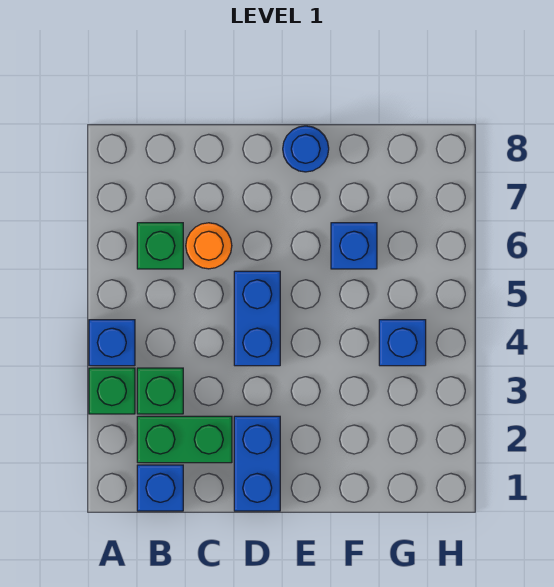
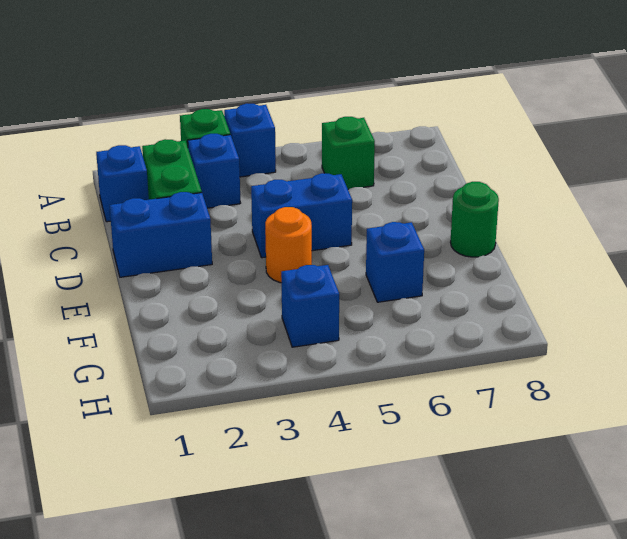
green brick B3 level 1 -> blue brick B3 level 1
orange round brick C6 level 1 -> orange round brick E4 level 1
blue round brick E8 level 1 -> green round brick E8 level 1

